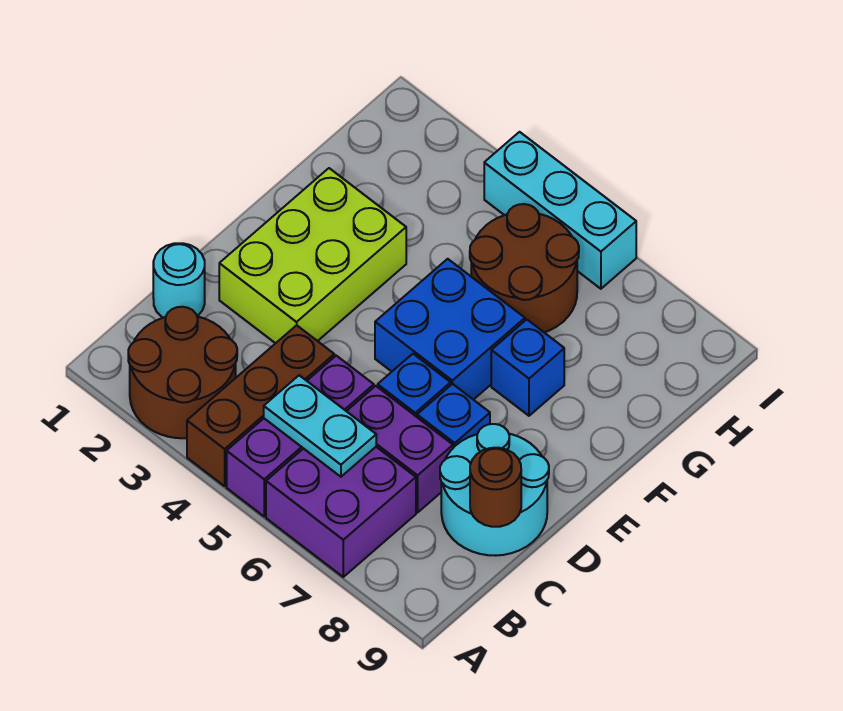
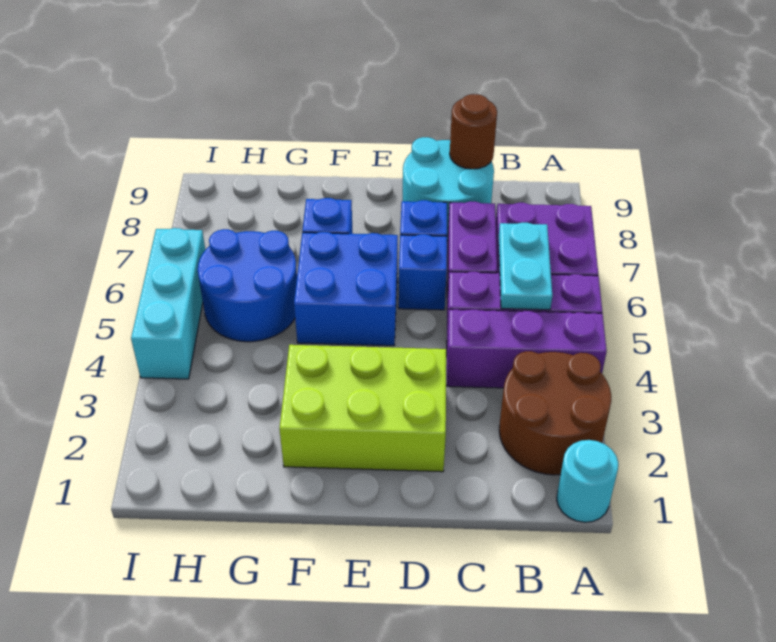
brown brick A4:C4 level 1 -> purple brick A4:C4 level 1
cyan round brick C1 level 1 -> cyan round brick A1 level 1
brown round brick G5:H6 level 1 -> blue round brick G5:H6 level 1

